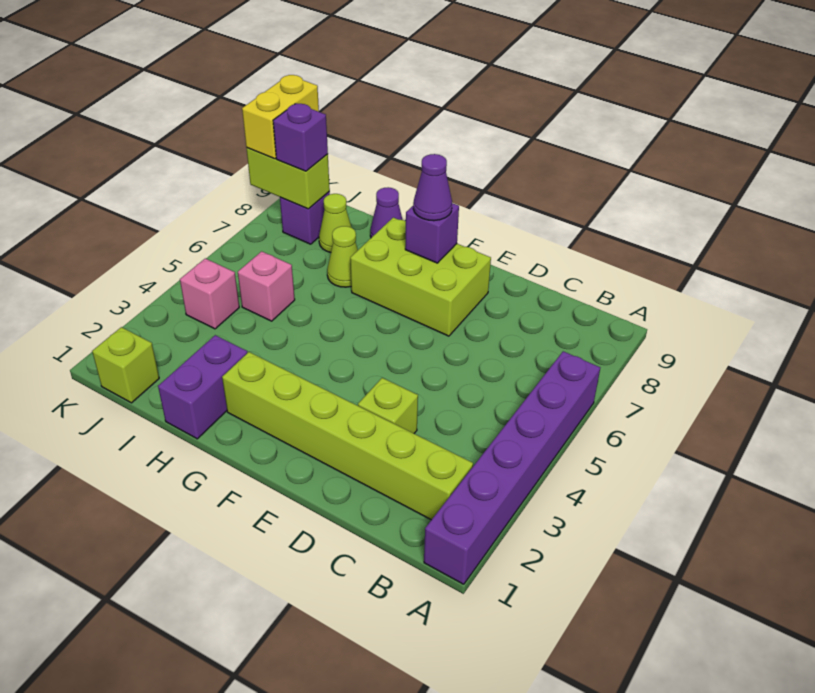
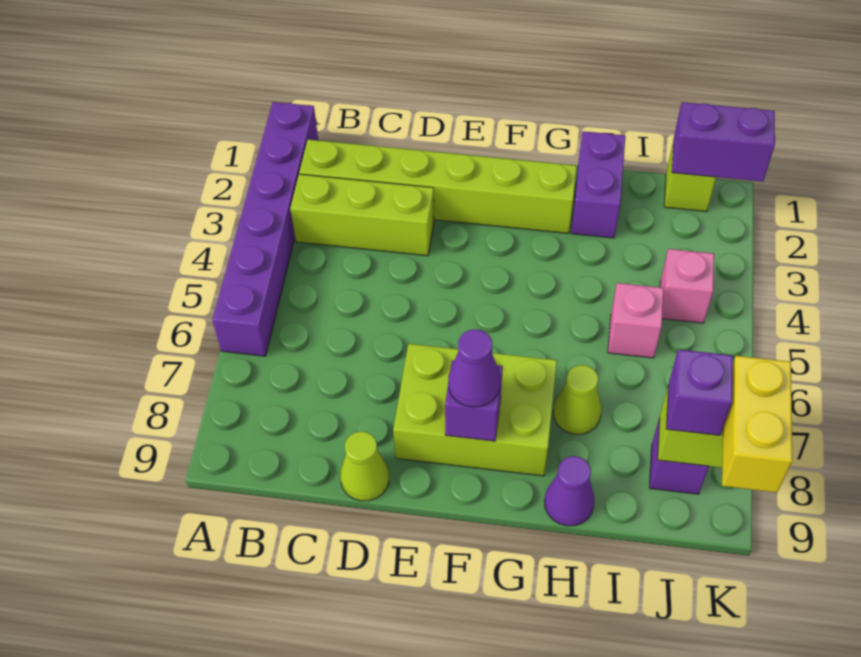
lime brick D3 level 1 -> lime brick B3:D3 level 1
lime cone I8 level 1 -> lime cone D9 level 1
none -> purple brick J1:K1 level 2

